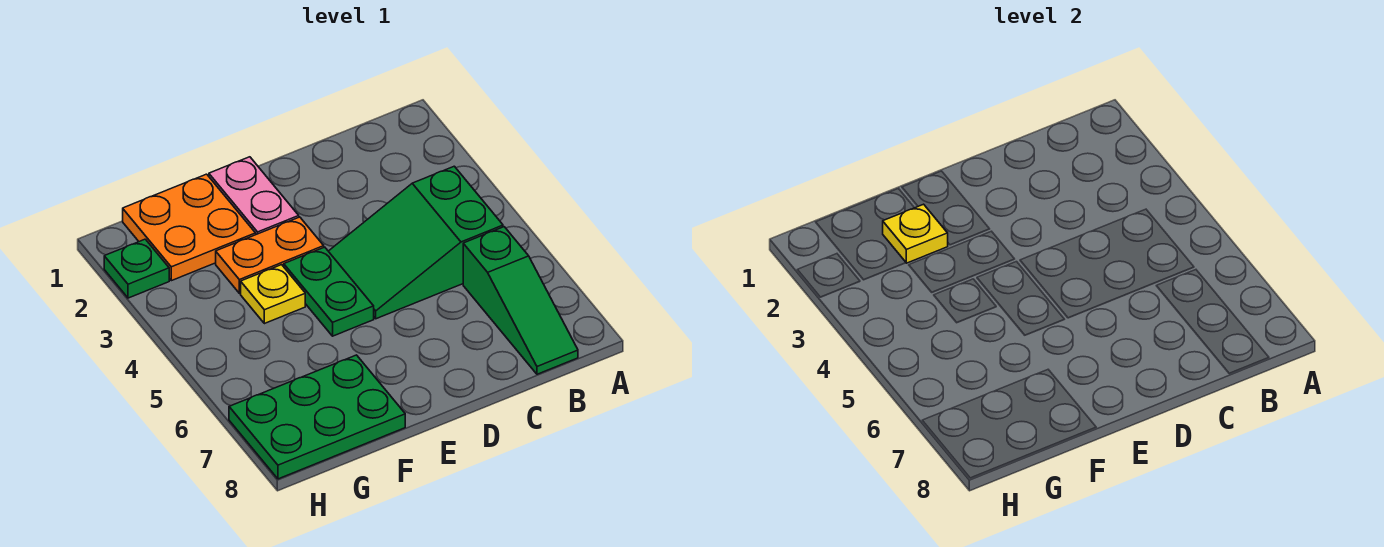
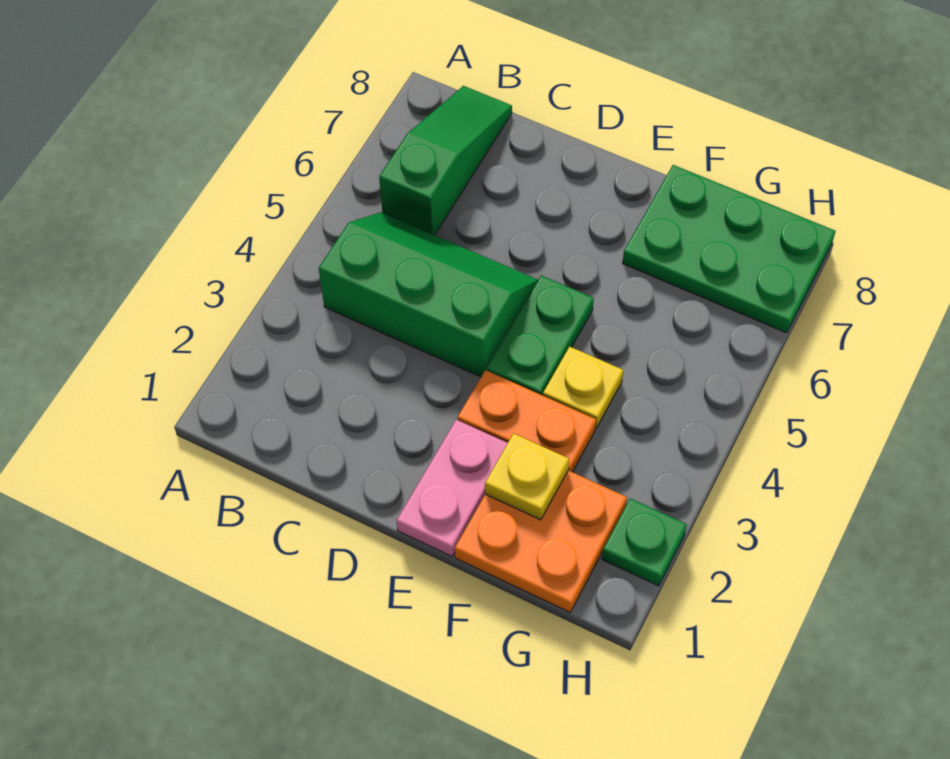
green slope B4:D5 level 1 top B -> green slope B4:D5 level 1 top 4

